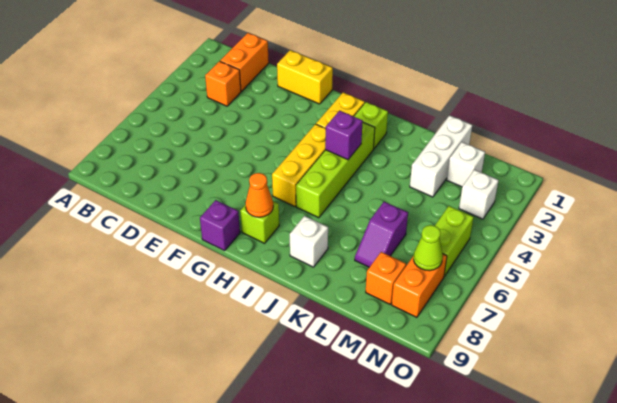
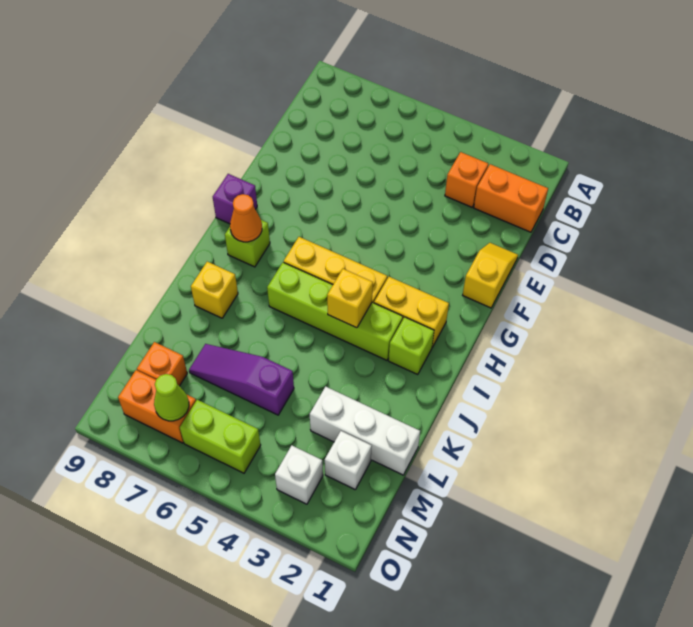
yellow brick E1:F1 level 1 -> yellow slope E1:F1 level 1 top F
purple brick I4 level 2 -> yellow brick I4 level 2
white brick J8 level 1 -> yellow brick J8 level 1
purple slope L6:L7 level 1 top 6 -> purple slope L5:L7 level 1 top 5

